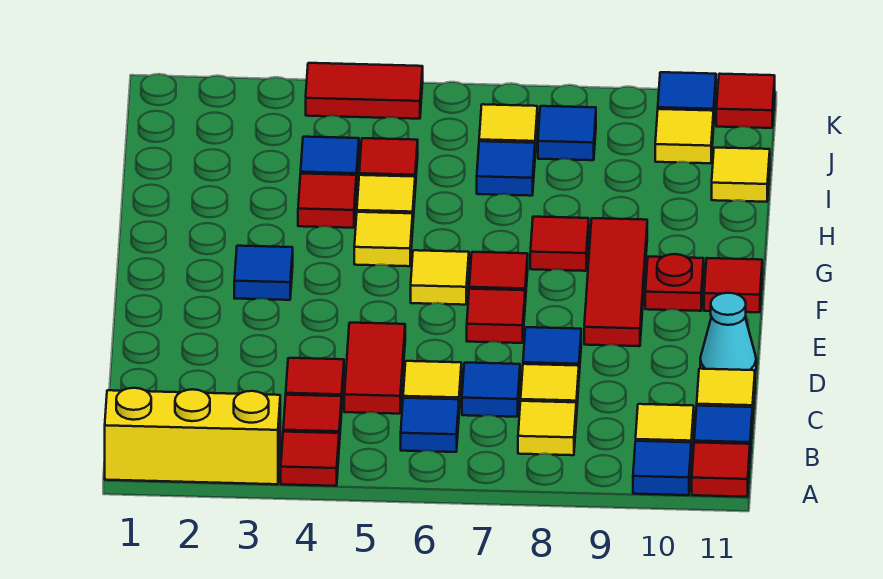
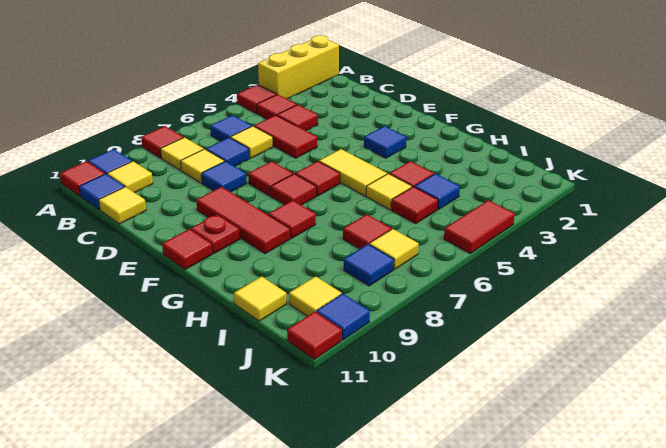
none -> red tile A8 level 1
cyan cone D11 level 1 -> none
yellow tile F6 level 1 -> red tile F6 level 1
yellow tile G5 level 1 -> yellow tile F5:G5 level 1
blue tile I7 level 1 -> red tile I7 level 1

